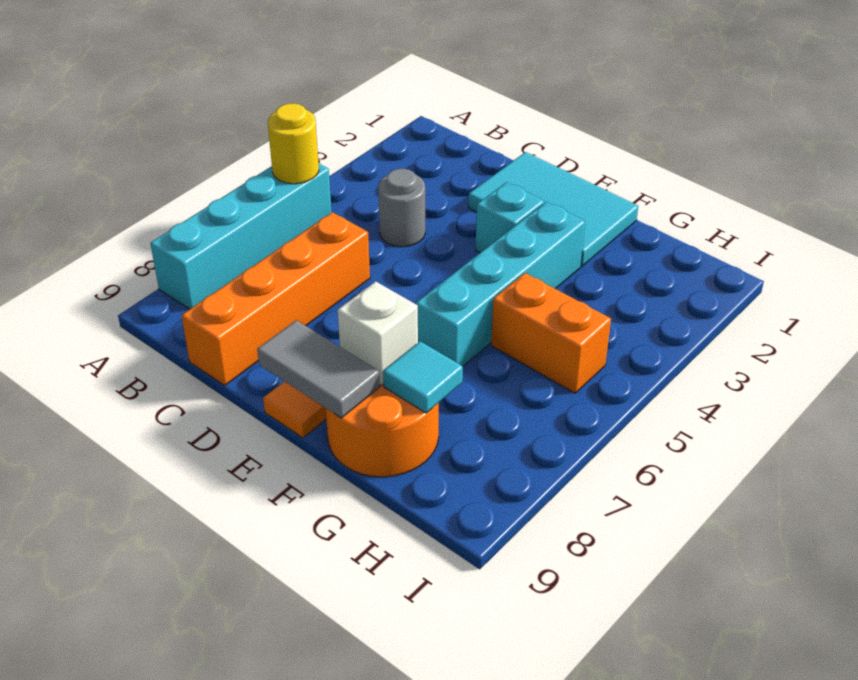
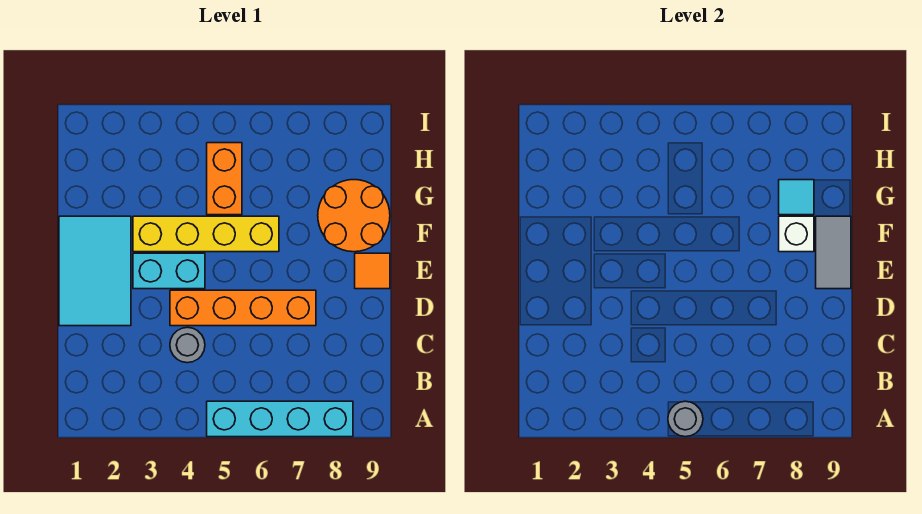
yellow round brick A5 level 2 -> grey round brick A5 level 2
orange brick C6:C9 level 1 -> orange brick D4:D7 level 1
cyan brick E3 level 1 -> cyan brick E3:E4 level 1
cyan brick F3:F6 level 1 -> yellow brick F3:F6 level 1

